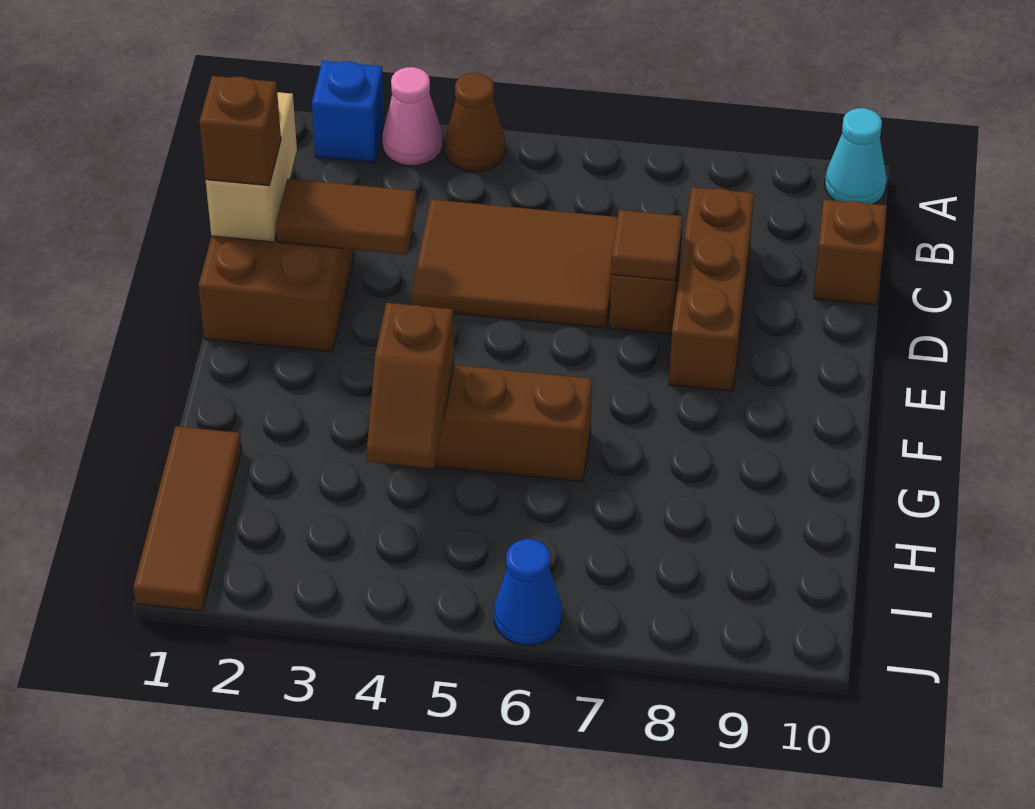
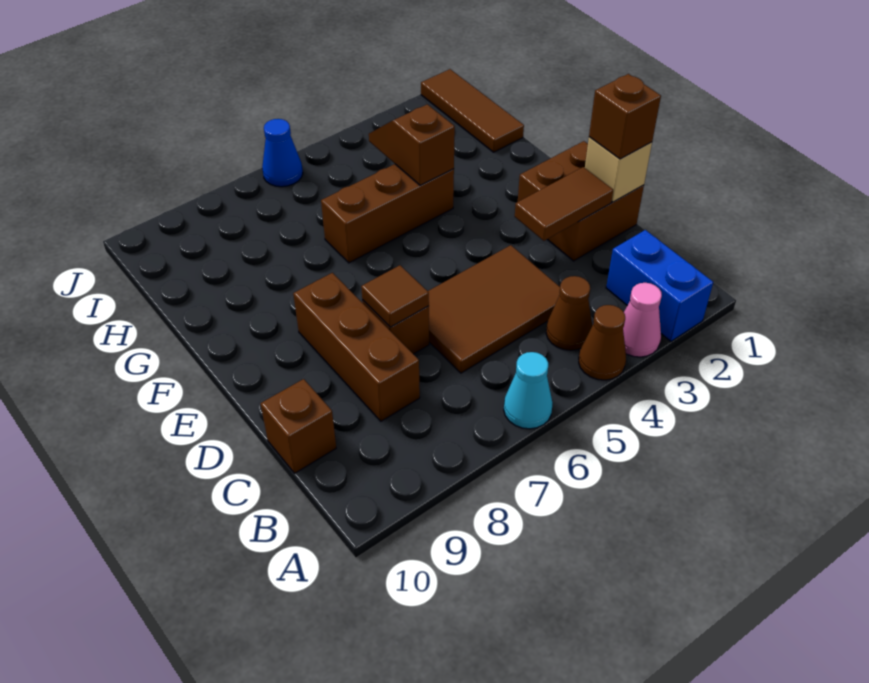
blue brick A2 level 1 -> blue brick A2:B2 level 1
cyan cone A10 level 1 -> cyan cone A6 level 1
none -> brown cone B4 level 1
tan brick C1:D1 level 2 -> tan brick D1 level 2

